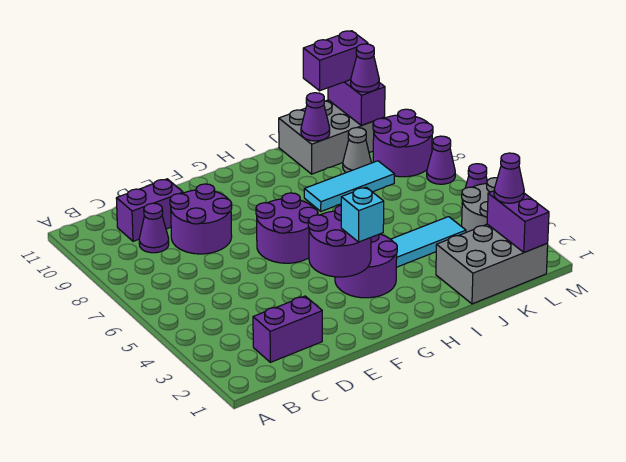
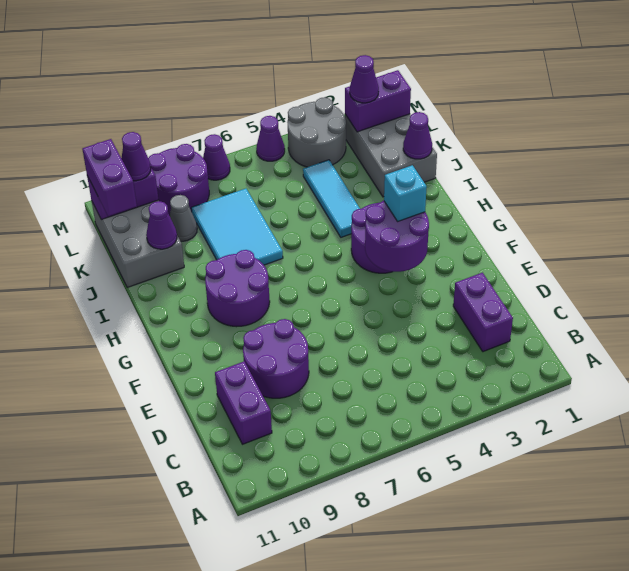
purple cone C9 level 1 -> purple cone J1 level 2
purple round brick F6:G7 level 1 -> purple round brick G8:H9 level 1
cyan tile I8:K8 level 1 -> cyan tile I7:K8 level 1

